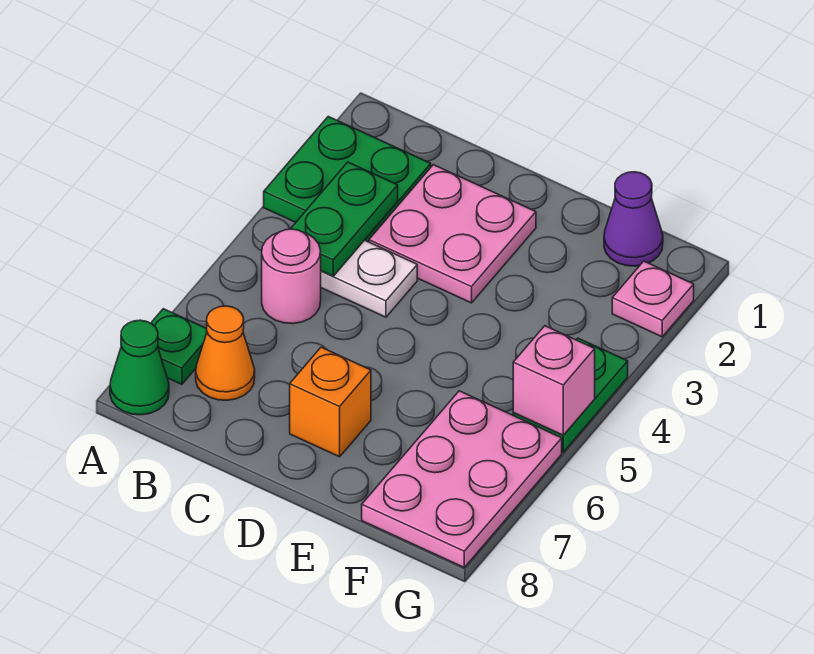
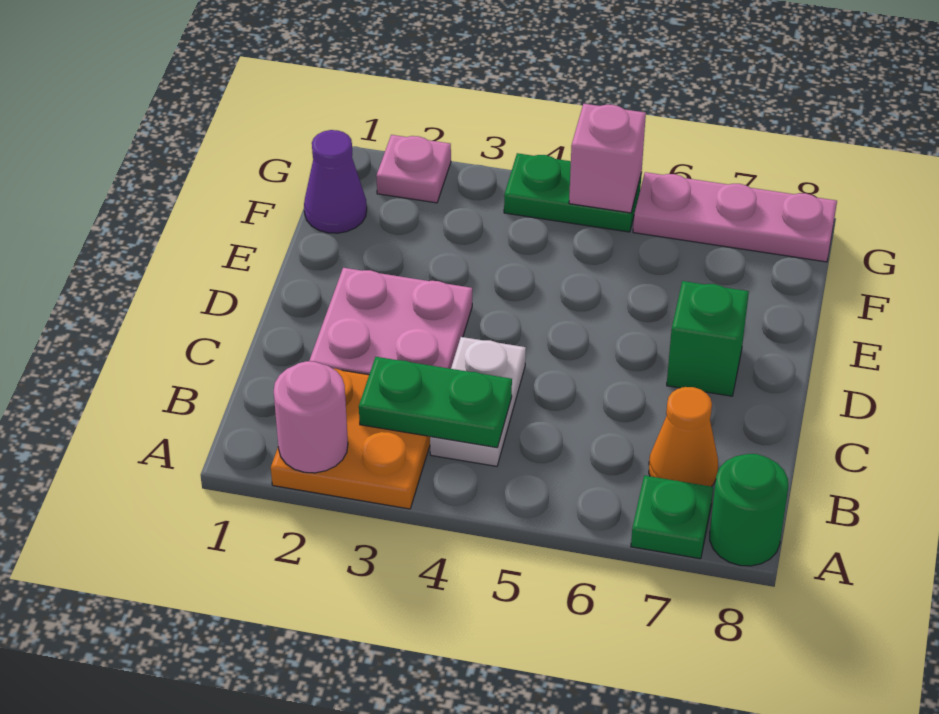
green plate A2:B3 level 1 -> orange plate A2:B3 level 1
green cone A8 level 1 -> green round brick A8 level 1
pink round brick B5 level 1 -> pink round brick A2 level 2
orange brick D7 level 1 -> green brick D7 level 1
pink plate F6:G8 level 1 -> pink plate G6:G8 level 1

